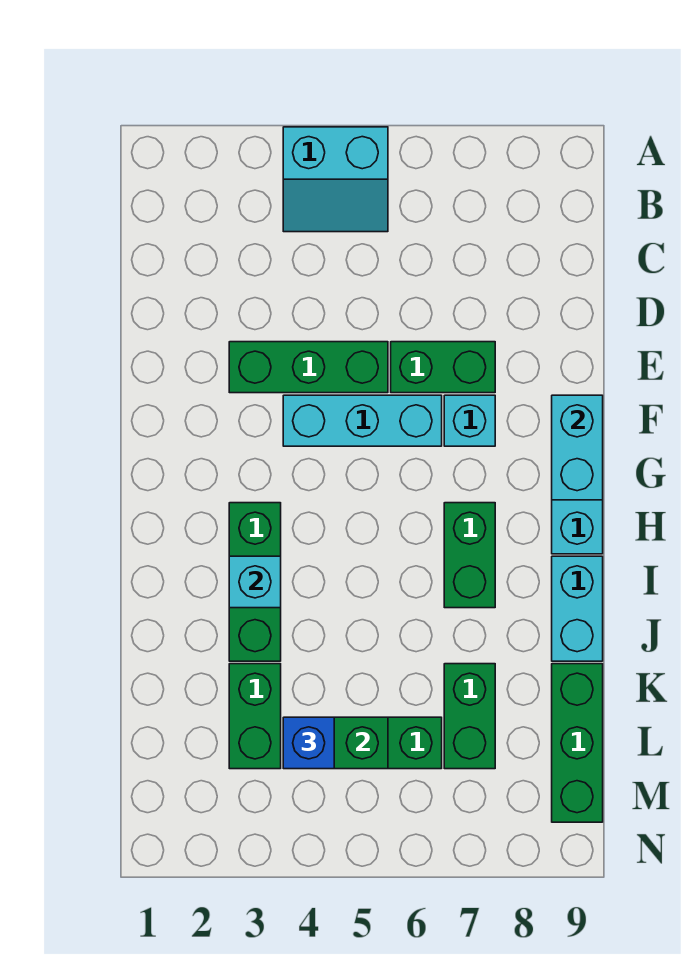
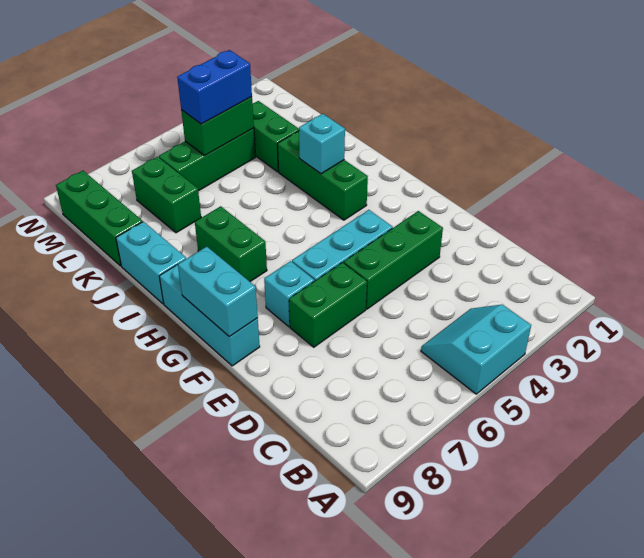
blue brick L4 level 3 -> blue brick L4:L5 level 3

